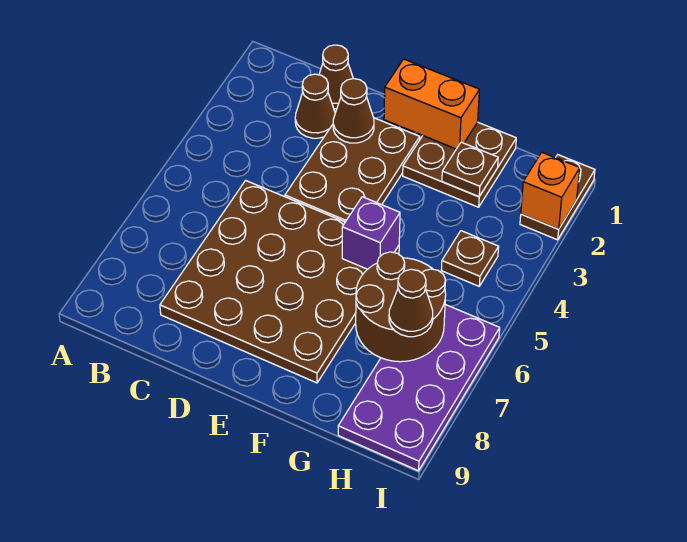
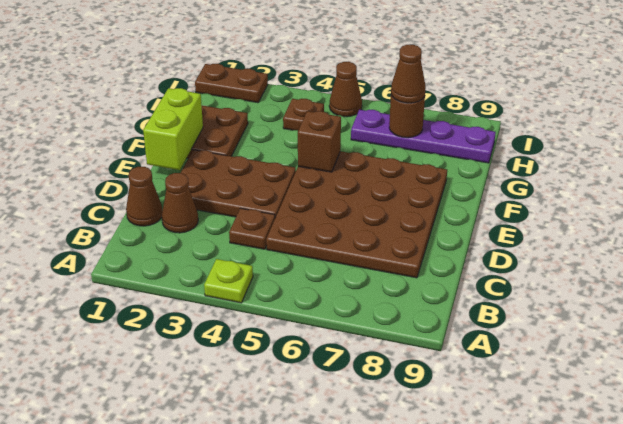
none -> lime plate A4 level 1
brown cone D2 level 2 -> brown cone I5 level 1
orange brick E1:F1 level 2 -> lime brick E1:F1 level 2
purple brick F5 level 2 -> brown brick F5 level 2
brown plate G2 level 2 -> brown plate C4 level 1
brown round brick G6:H7 level 2 -> brown round brick H7 level 2
purple plate H6:I9 level 1 -> purple plate H6:H9 level 1
orange brick I2 level 2 -> none

